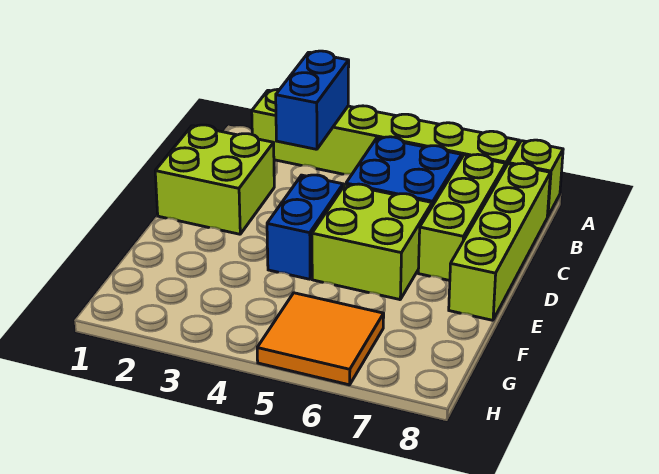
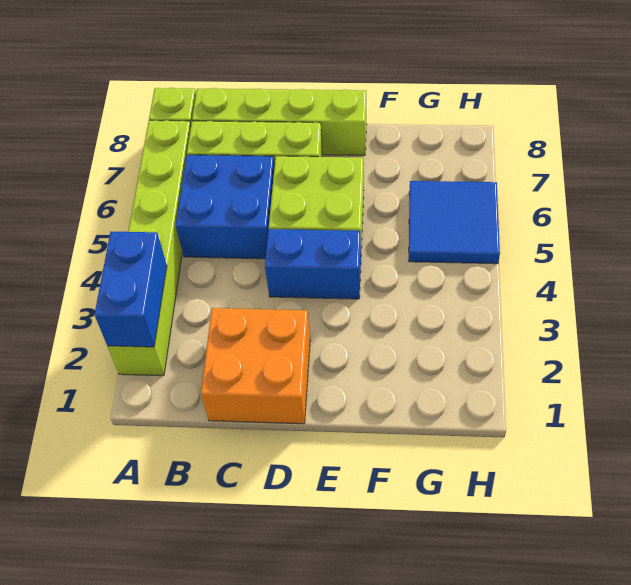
blue brick A3:B3 level 2 -> blue brick A2:A3 level 2
lime brick C1:D2 level 1 -> orange brick C1:D2 level 1
orange tile G5:H6 level 1 -> blue tile G5:H6 level 1

